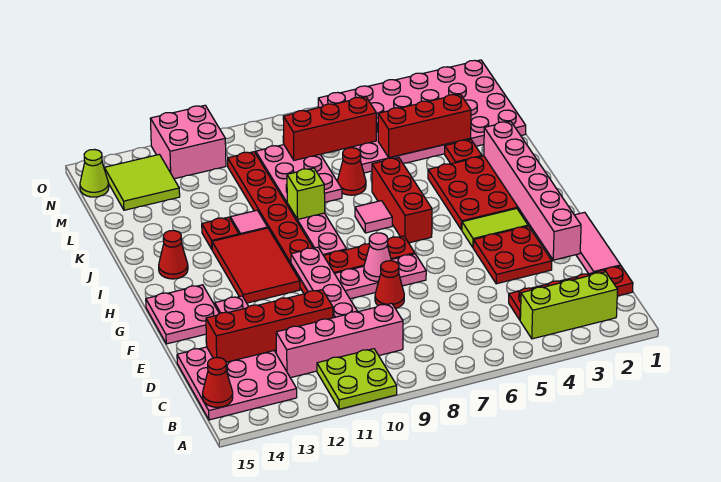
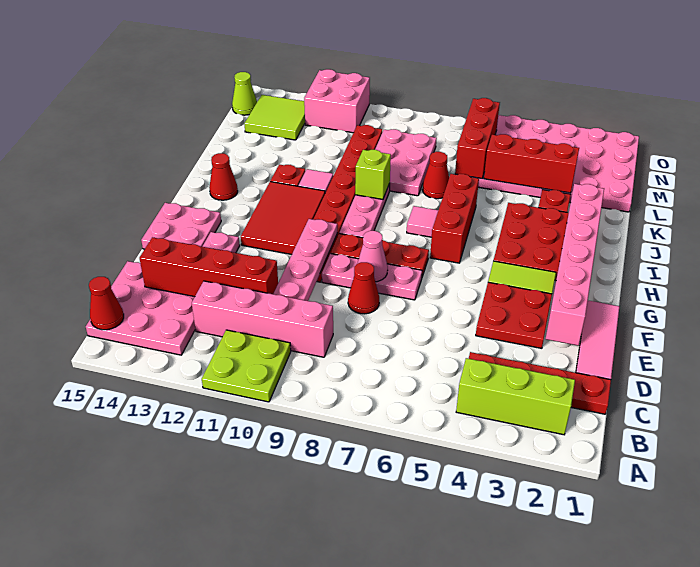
red brick M6:M8 level 2 -> red brick L6:N6 level 2

